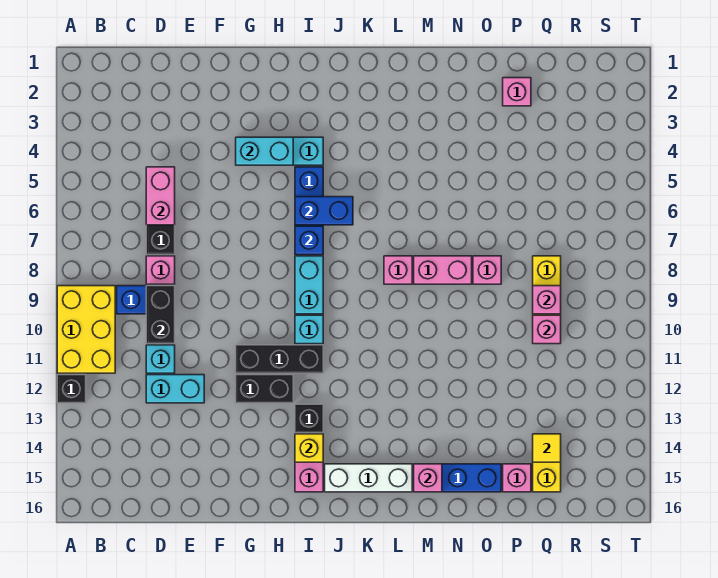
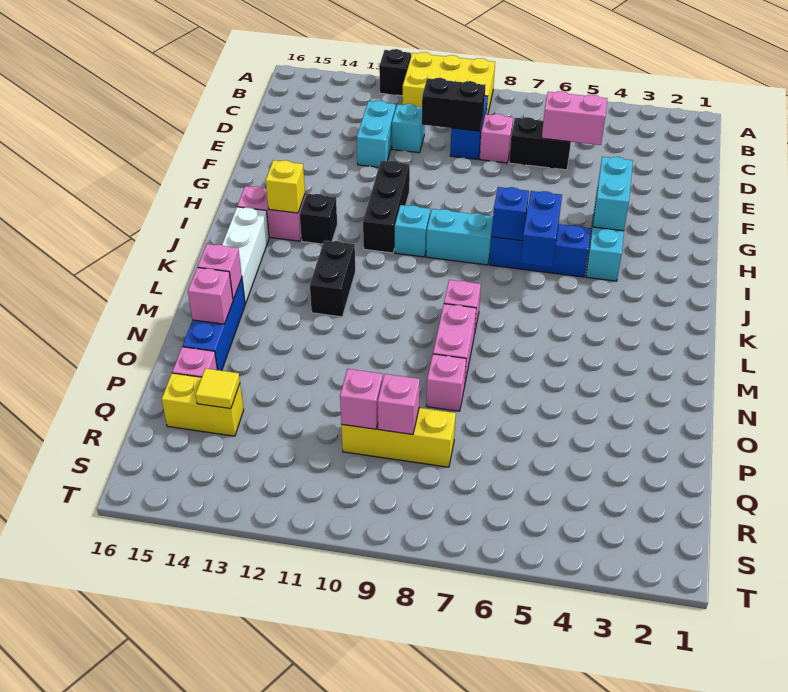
black brick G12:H12 level 1 -> black brick K12:L12 level 1
pink brick P2 level 1 -> pink brick N15 level 2

